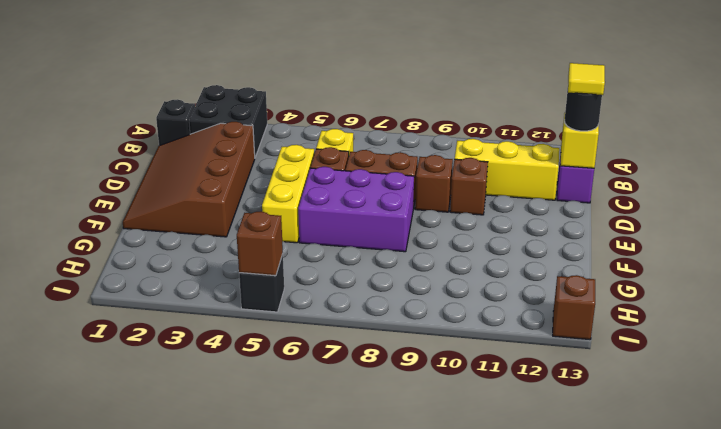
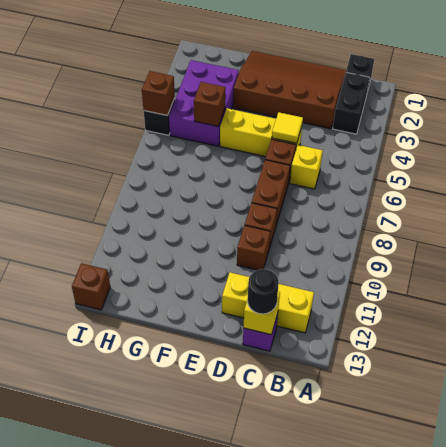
black brick A2:B3 level 1 -> black brick B2:B3 level 1
yellow brick C10:C12 level 1 -> yellow brick B12:D12 level 1
yellow tile C13 level 4 -> yellow tile D5 level 2
purple brick E6:F8 level 1 -> purple brick G3:H5 level 1
none -> brown brick G5 level 2

